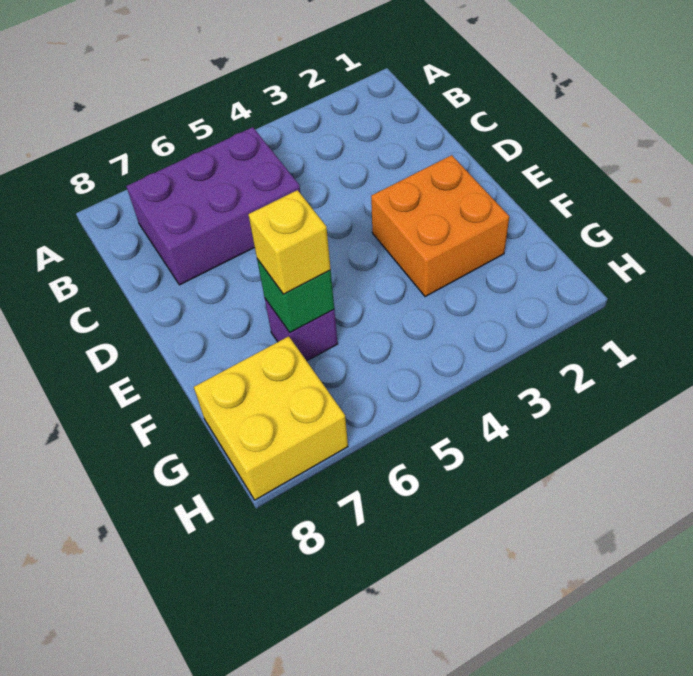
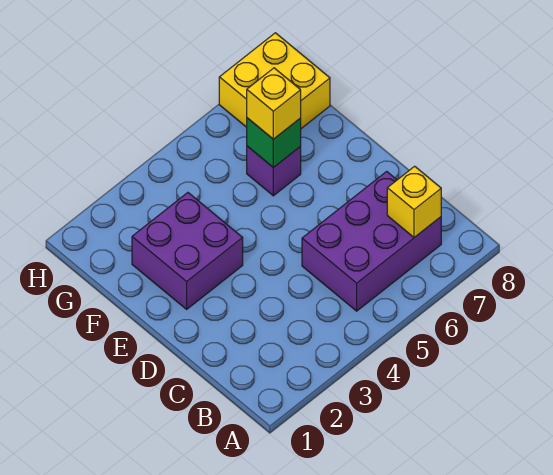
none -> yellow brick B7 level 2
orange brick E2:F3 level 1 -> purple brick E2:F3 level 1

